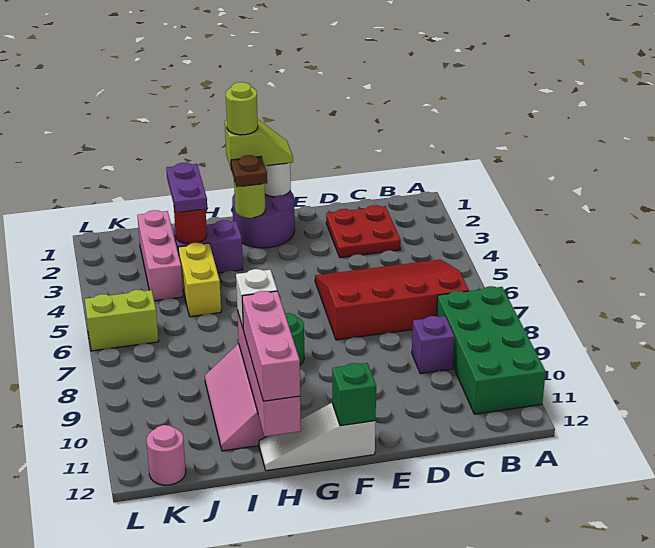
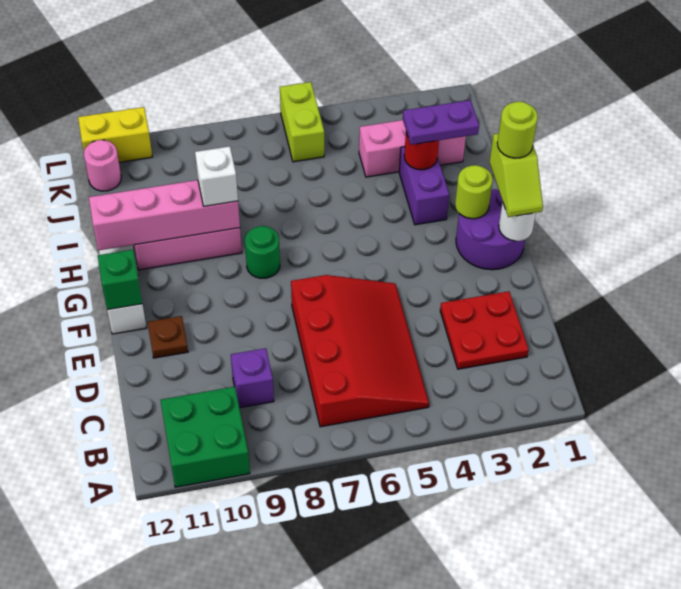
green brick A8:B11 level 1 -> green brick A10:B11 level 1
brown plate G2 level 3 -> brown plate E11 level 1
pink brick H10:H12 level 3 -> none
yellow brick I4:I5 level 1 -> yellow brick L11:L12 level 1

